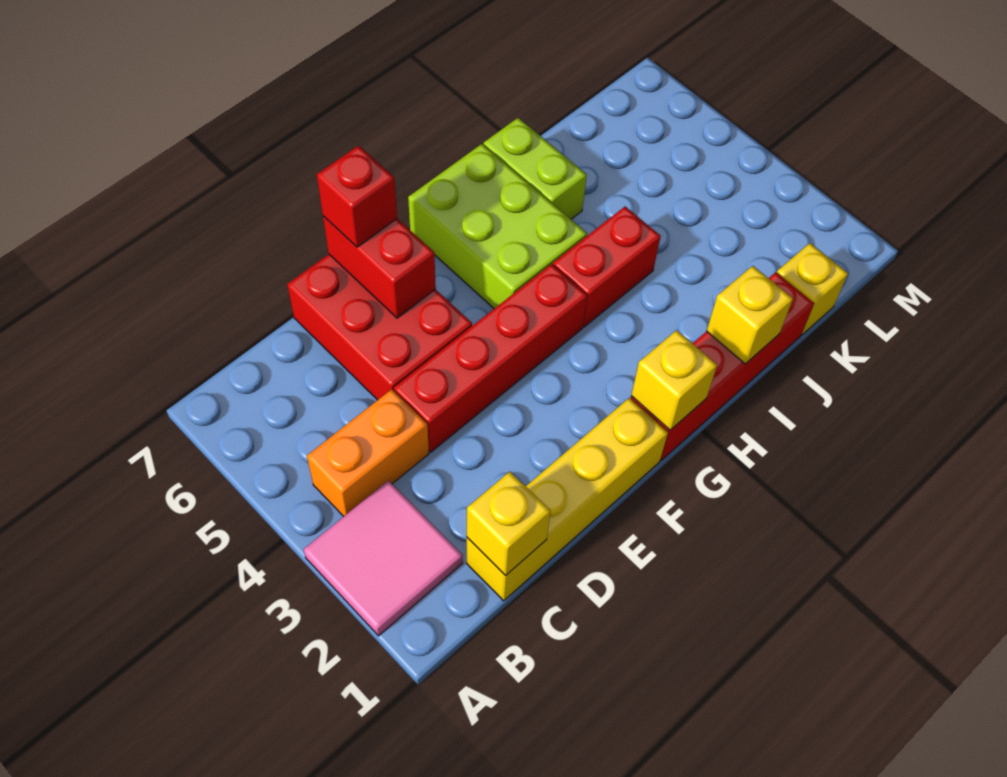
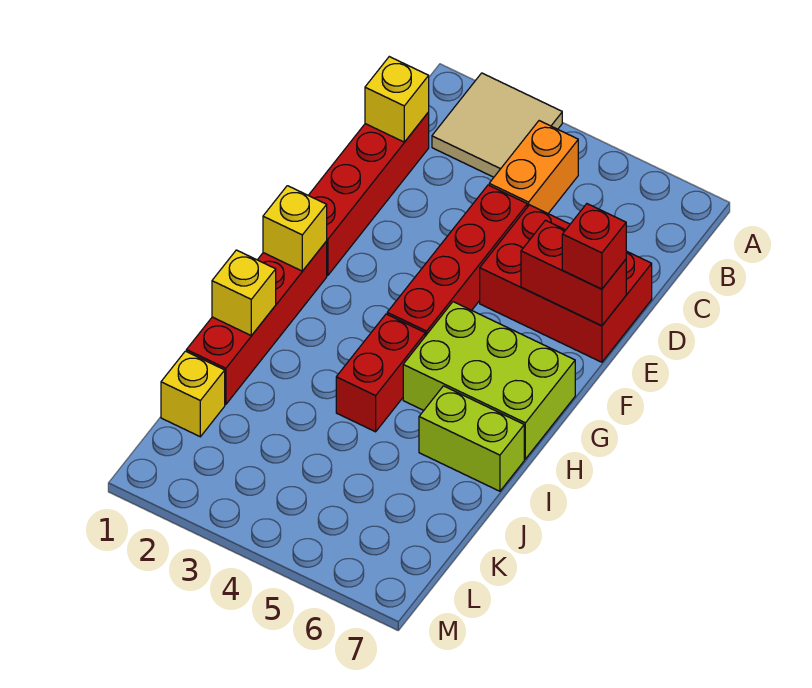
pink tile A2:B3 level 1 -> tan tile A2:B3 level 1
yellow brick C1:F1 level 1 -> red brick C1:F1 level 1

